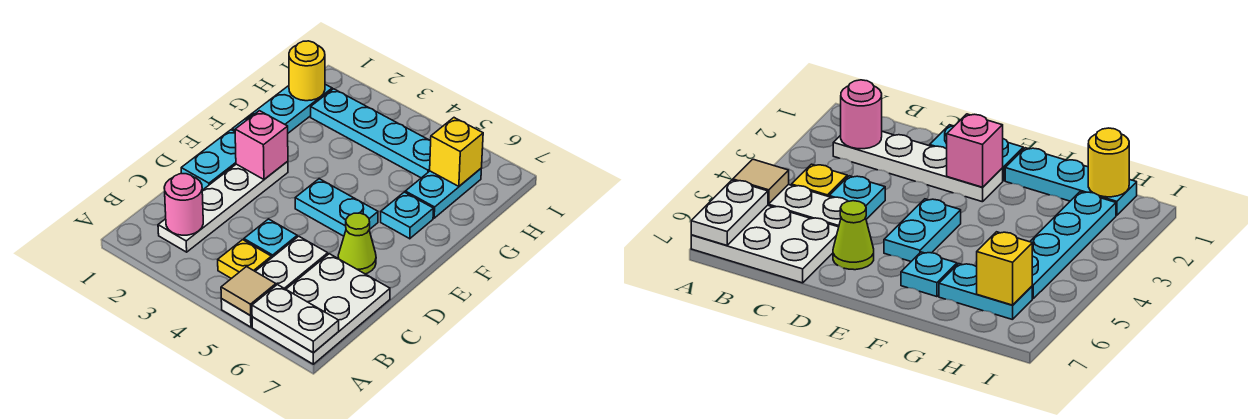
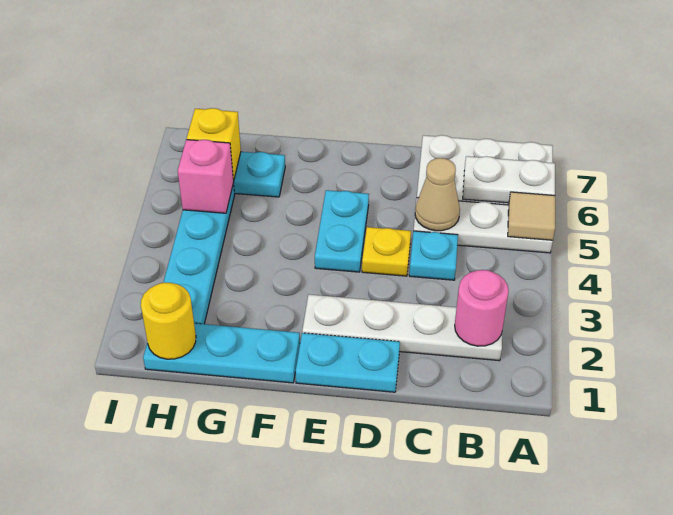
white plate A6:A7 level 2 -> white plate A6:B6 level 2
yellow plate B4 level 1 -> yellow plate D4 level 1
none -> tan cone C5 level 2
lime cone D6 level 1 -> none
pink brick E2 level 2 -> pink brick H5 level 2
cyan plate F6 level 1 -> none

